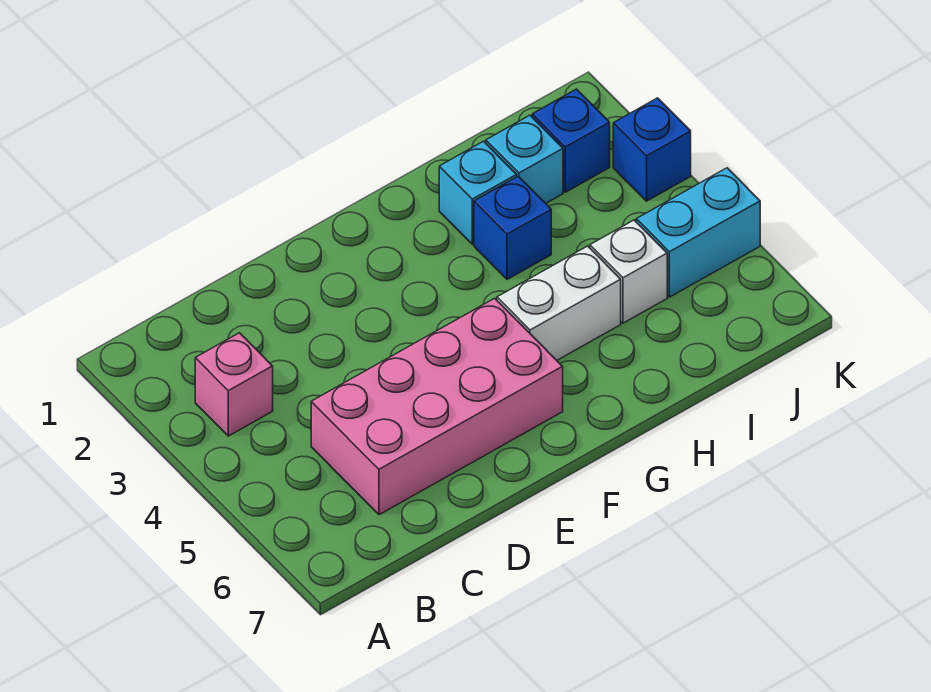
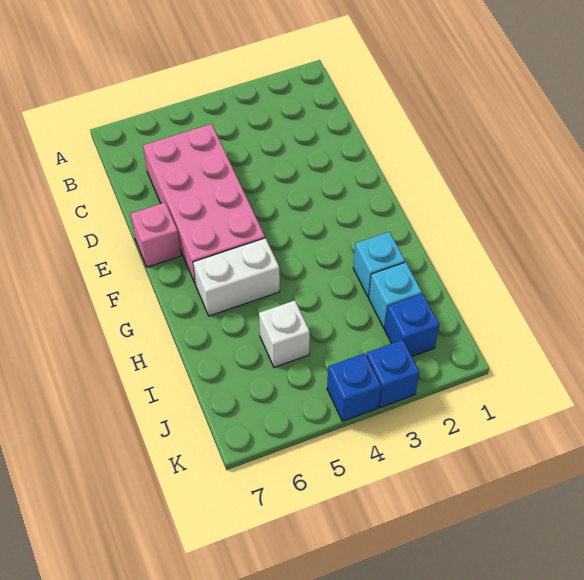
pink brick B3 level 1 -> pink brick E7 level 1
white brick G5:H5 level 1 -> white brick G5:G6 level 1
blue brick H3 level 1 -> blue brick K4 level 1
cyan brick J5:K5 level 1 -> none

